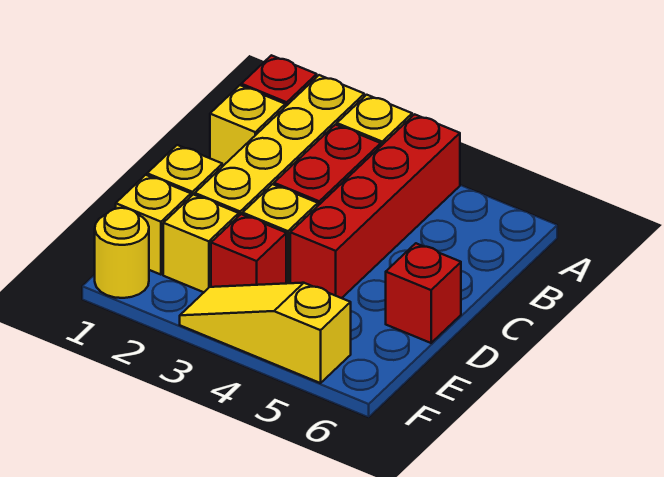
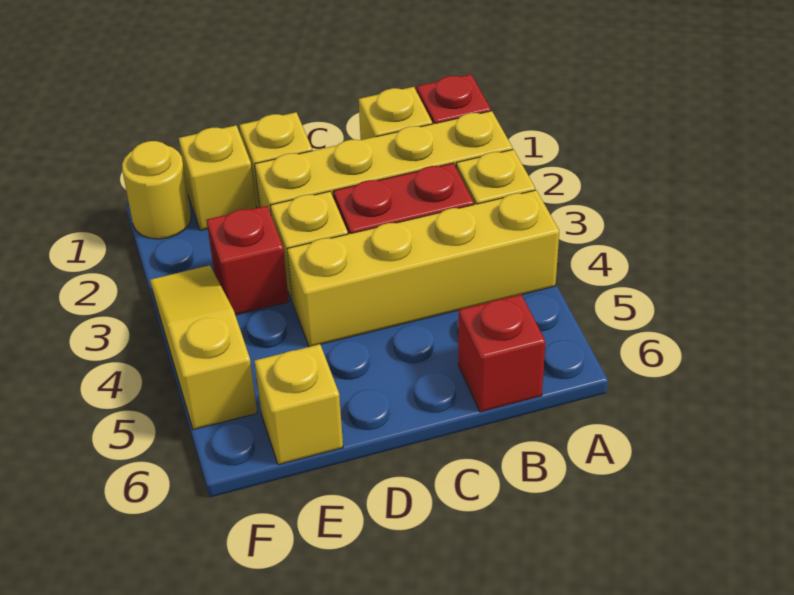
red brick A4:D4 level 1 -> yellow brick A4:D4 level 1
red brick D6 level 1 -> red brick B6 level 1
yellow brick E2 level 1 -> yellow brick E6 level 1

